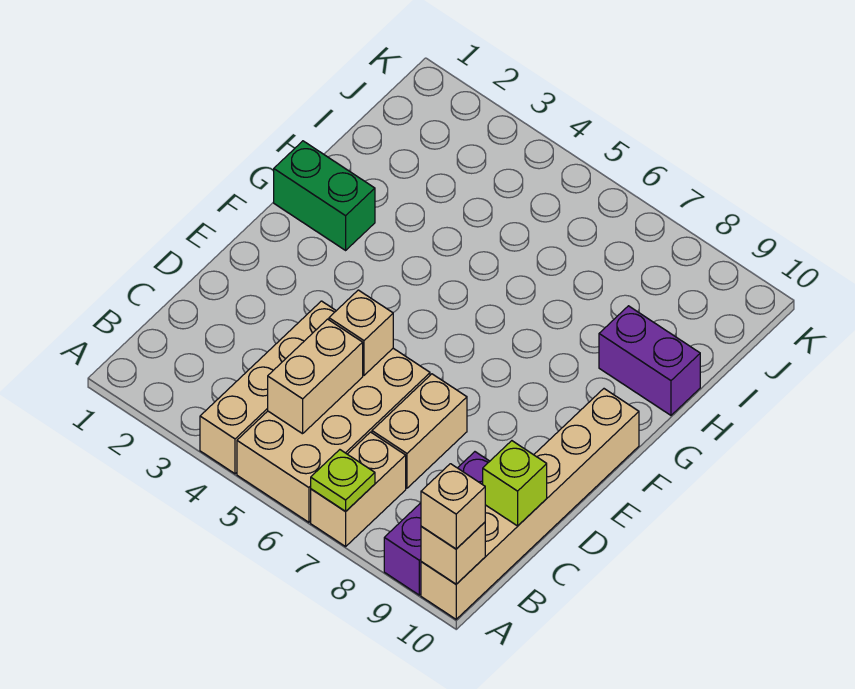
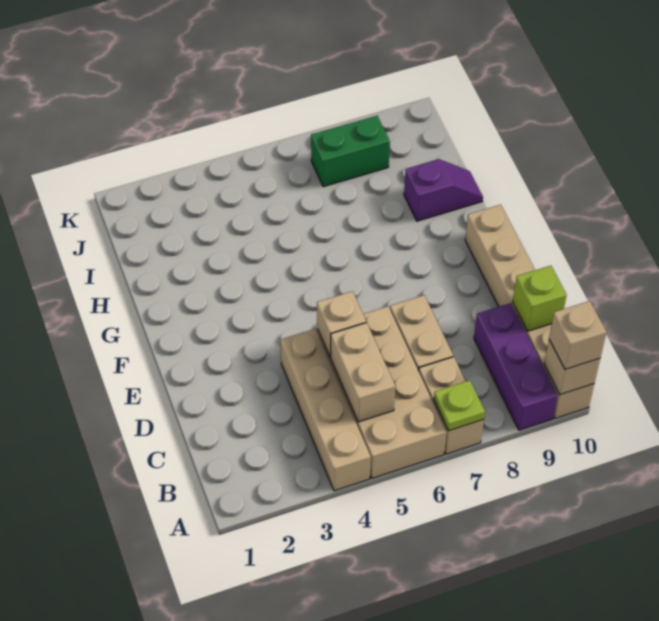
green brick G1:G2 level 1 -> green brick J7:J8 level 1
purple brick H9:H10 level 1 -> purple slope H9:H10 level 1 top 9

